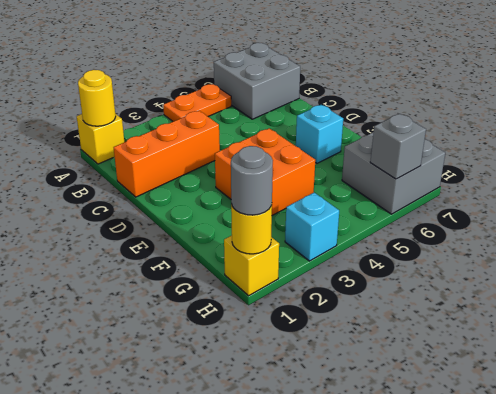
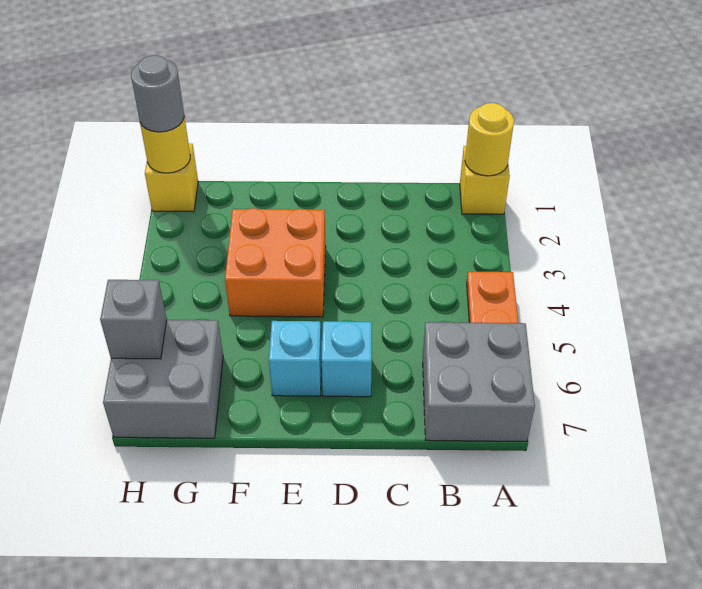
orange brick C1:C3 level 1 -> none
cyan brick H3 level 1 -> cyan brick D6 level 1

